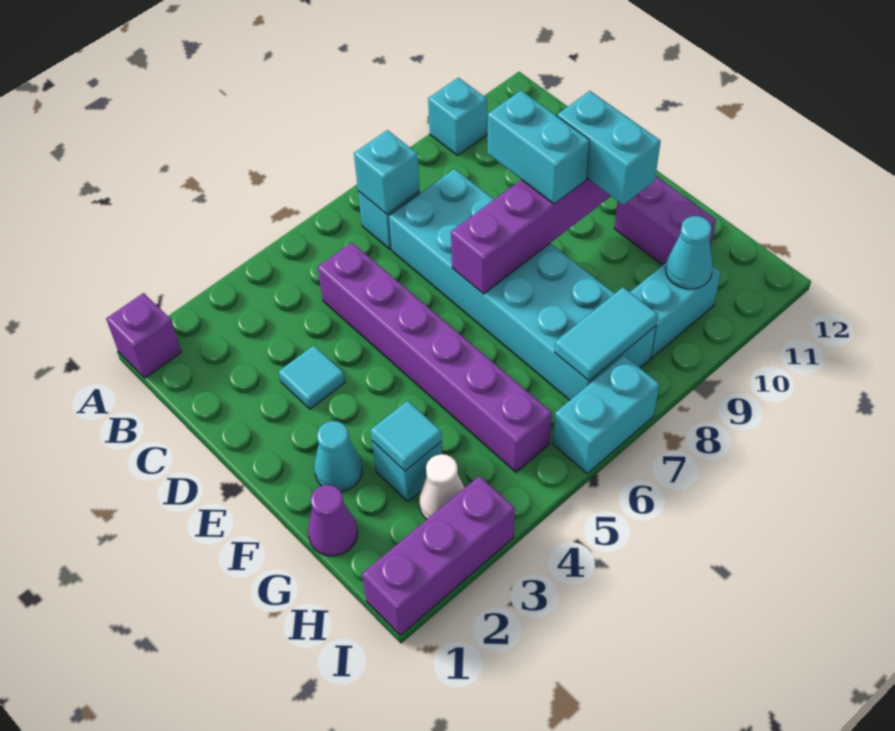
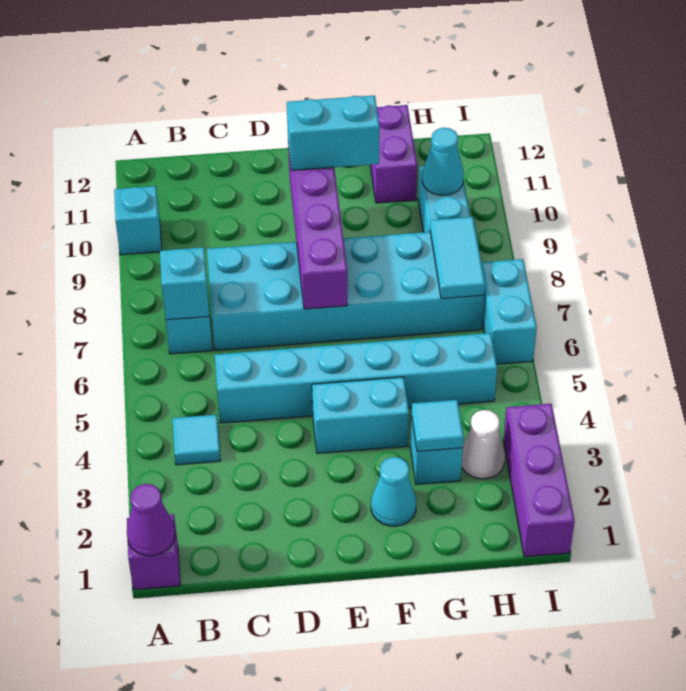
purple brick C5:H5 level 1 -> cyan brick C5:H5 level 1
cyan tile D3 level 1 -> cyan tile B4 level 1
cyan brick D9:E9 level 3 -> cyan brick E4:F4 level 1
purple brick F11:G11 level 1 -> purple brick G11:G12 level 1
purple cone G1 level 1 -> purple cone A1 level 2

